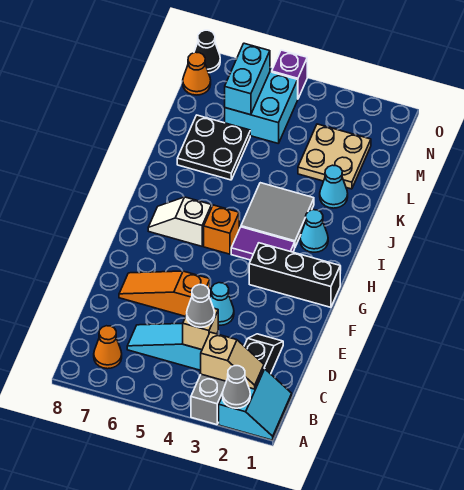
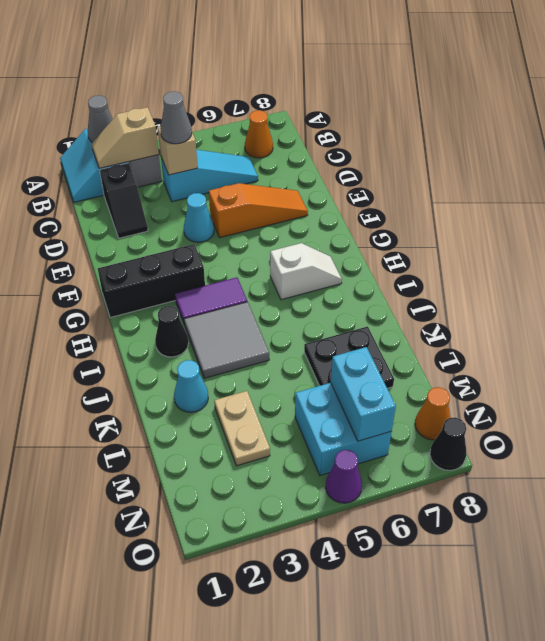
orange brick H5 level 1 -> none
cyan cone I2 level 1 -> black cone I2 level 1
tan plate L2:M3 level 1 -> tan plate L3:M3 level 1
purple brick O5 level 1 -> purple cone O5 level 1

